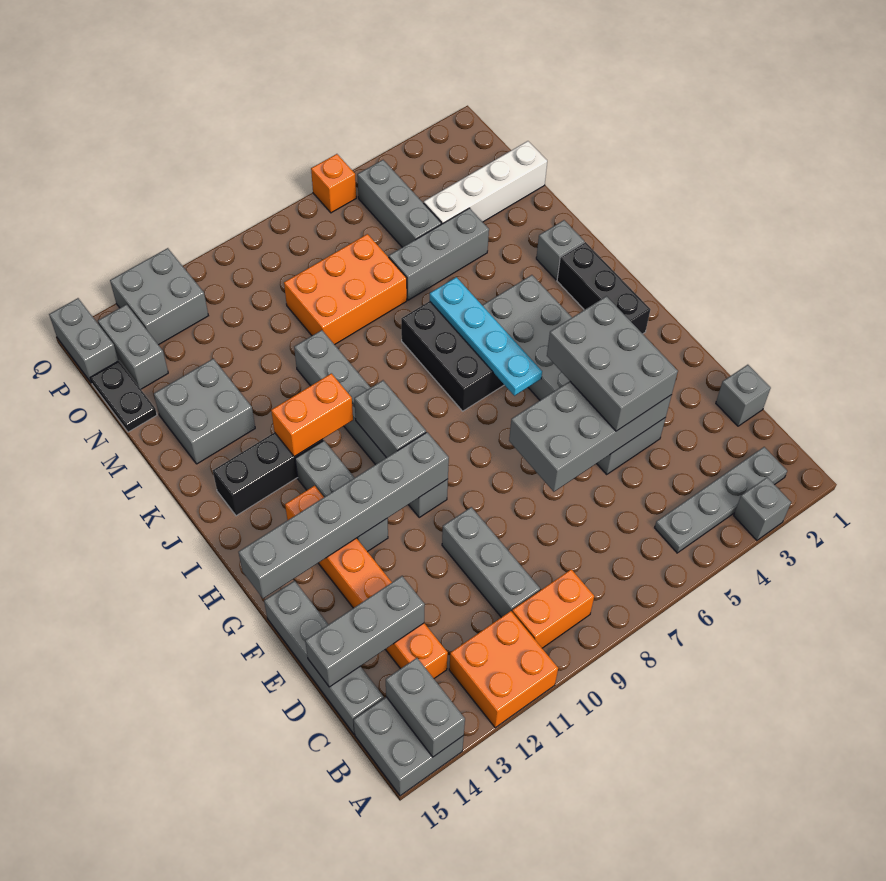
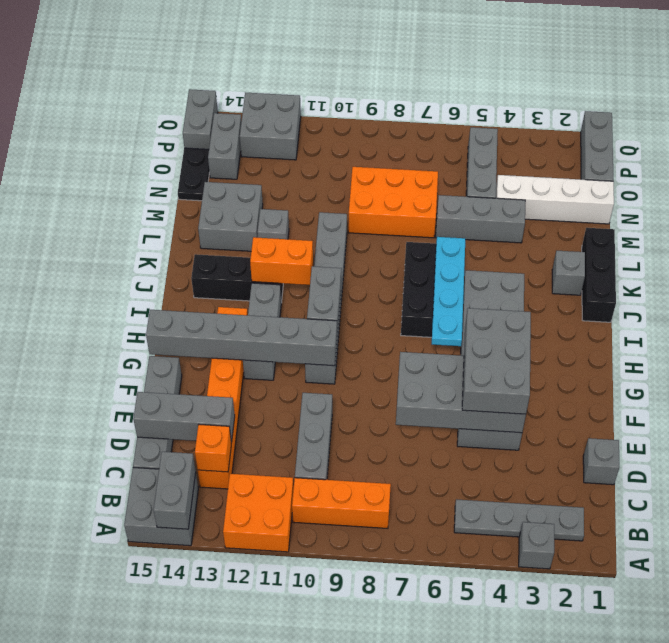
orange brick B9:B10 level 1 -> orange brick B8:B10 level 1
black brick H2:J2 level 1 -> black brick J1:L1 level 1
none -> grey brick L12 level 1
none -> grey brick O1:Q1 level 1
orange brick Q6 level 1 -> orange brick C13 level 2

